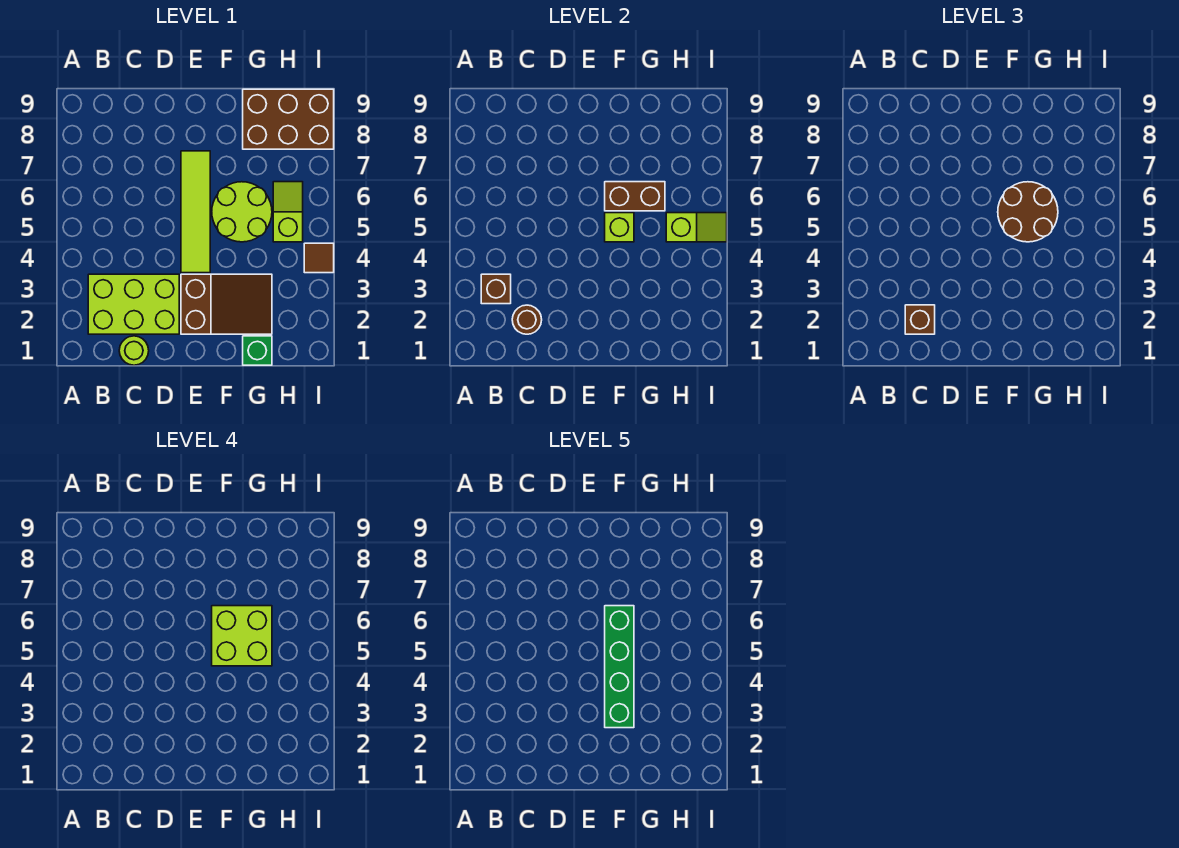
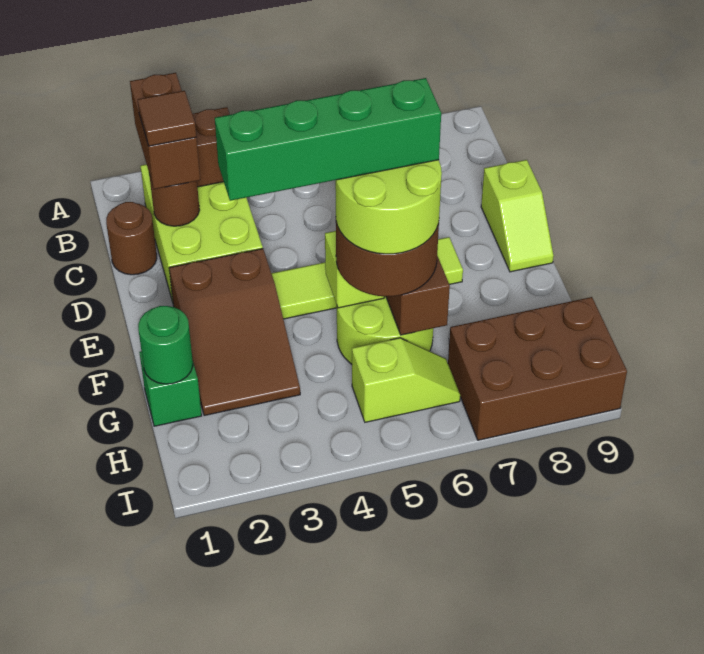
lime round brick C1 level 1 -> brown round brick C1 level 1
brown brick C2 level 3 -> brown brick B2:C2 level 3
lime brick F5:G6 level 4 -> lime round brick F5:G6 level 4
none -> green round brick G1 level 2
brown brick G8:I9 level 1 -> brown brick H7:I9 level 1
lime slope H5:I5 level 2 top H -> lime slope D9:E9 level 1 top D
brown tile I4 level 1 -> brown tile C2 level 4

